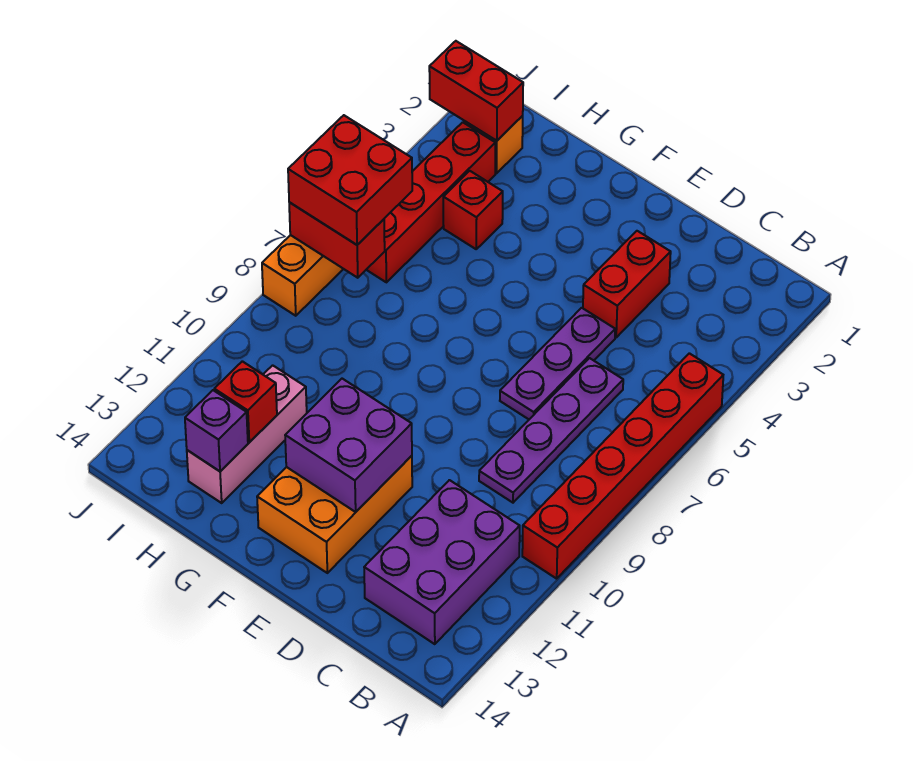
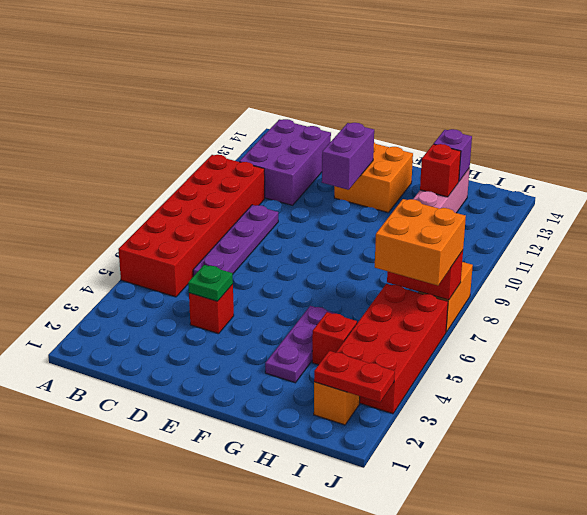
red brick A5:A10 level 1 -> red brick A5:B10 level 1
red brick D3:D4 level 1 -> red brick D4 level 1
none -> green plate D4 level 2
purple plate D5:D7 level 1 -> purple plate G3:G5 level 1
orange brick E11:F13 level 1 -> orange brick E12:F13 level 1
purple brick E11:F12 level 2 -> purple brick E11:E12 level 2
red brick I2:J2 level 2 -> red plate I2:J2 level 2
red brick I3:I6 level 1 -> red brick I3:J6 level 1
red brick I6:J7 level 3 -> orange brick I6:J7 level 3

